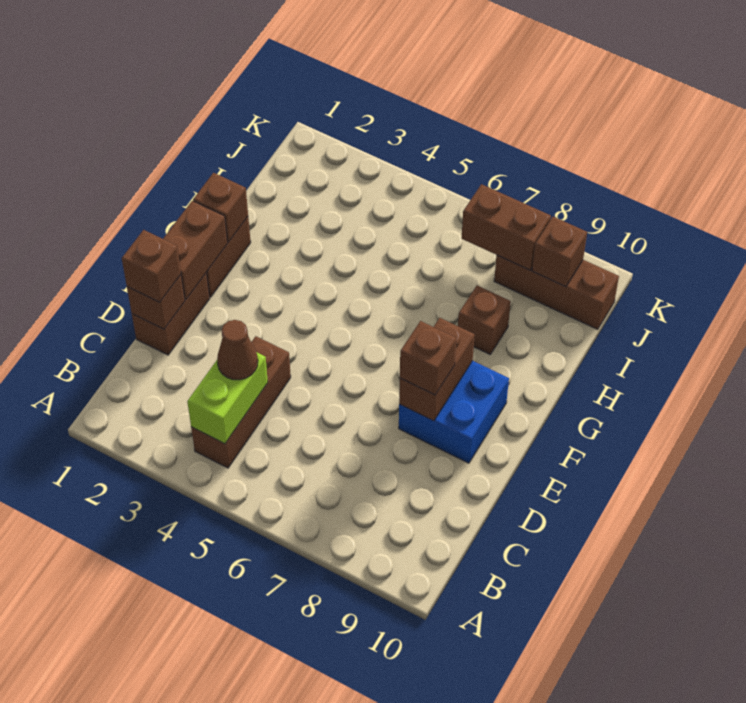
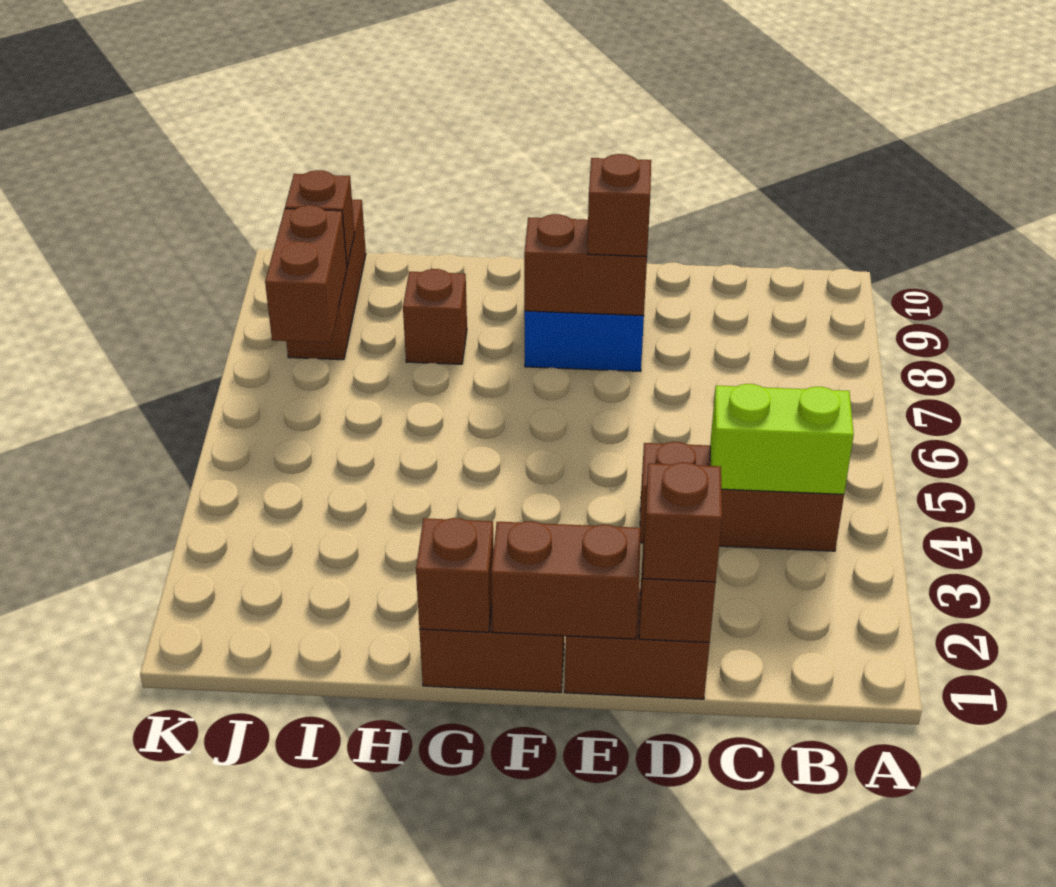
brown cone C4 level 3 -> none

